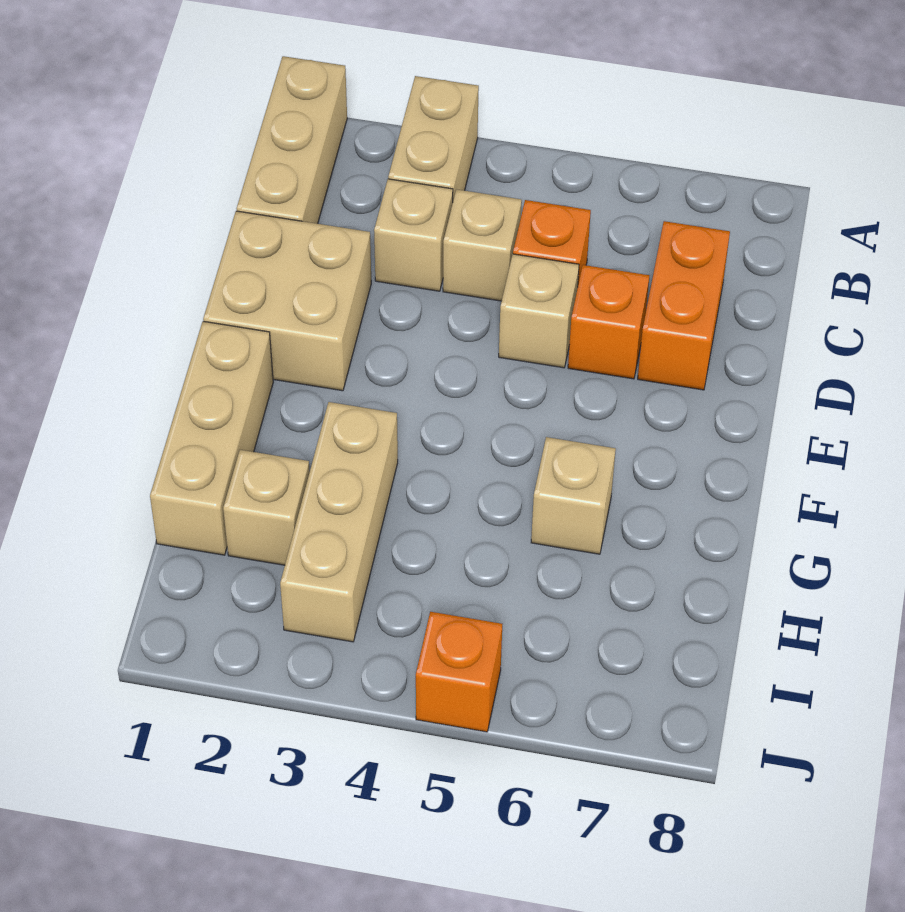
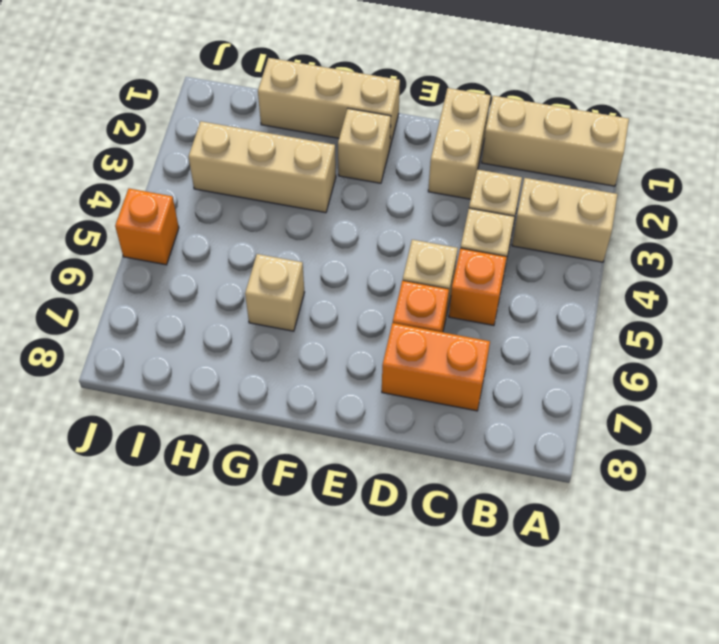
tan brick D1:E2 level 1 -> tan brick D1:D2 level 1
tan brick H2 level 1 -> tan brick F2 level 1

